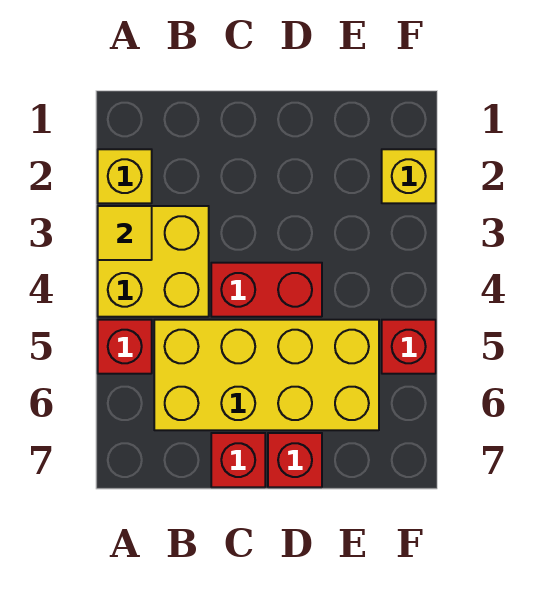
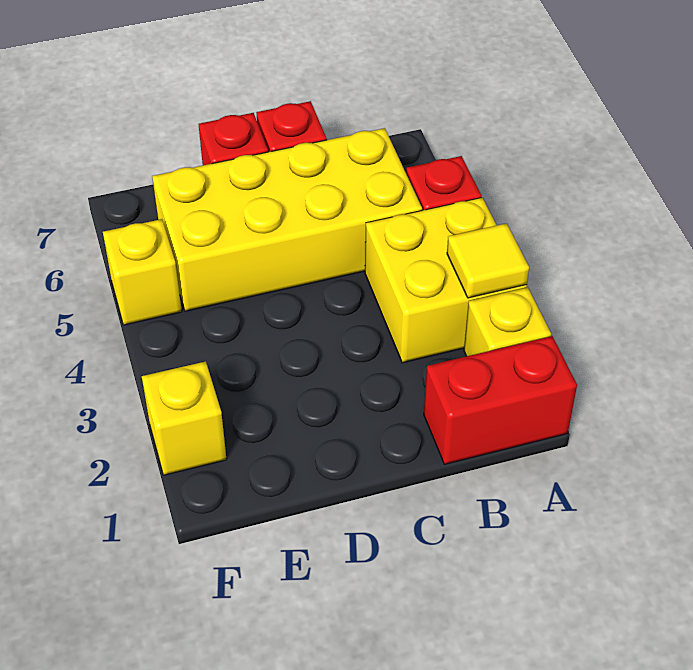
red brick C4:D4 level 1 -> red brick A1:B1 level 1
red brick F5 level 1 -> yellow brick F5 level 1

